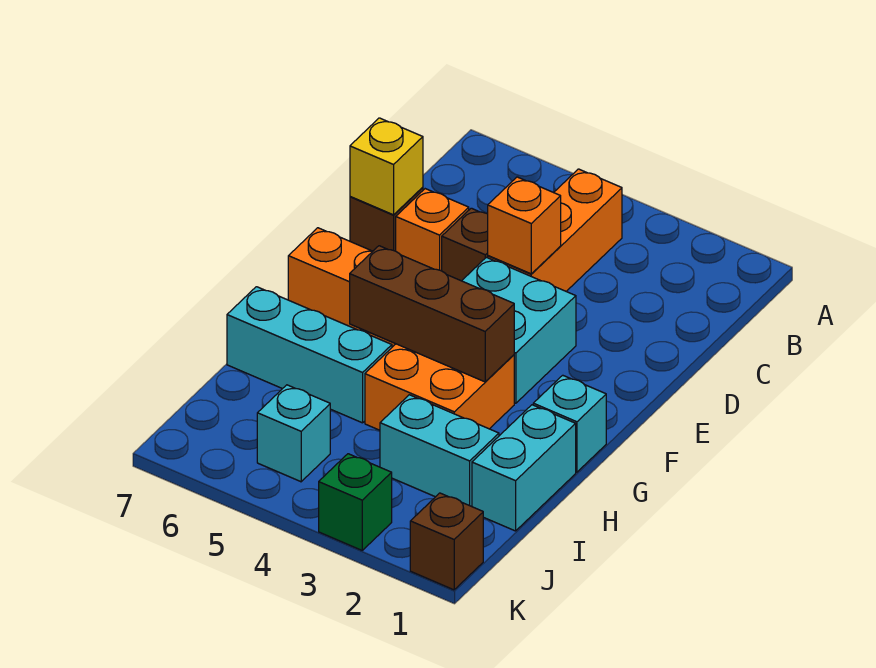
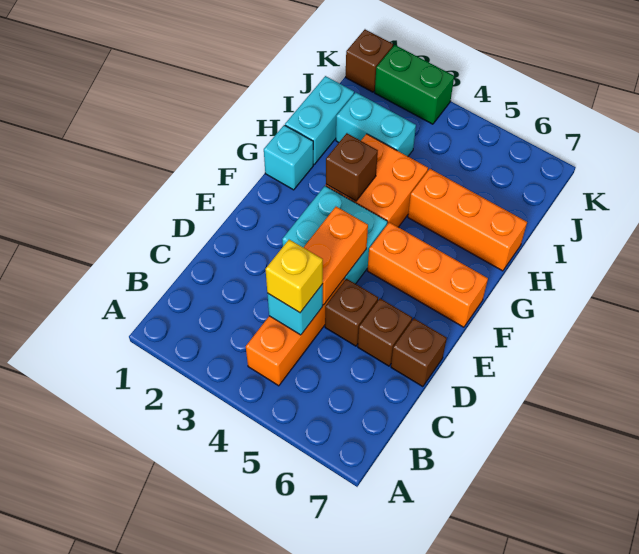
orange brick D4 level 2 -> orange brick D4:E4 level 2
orange brick D6 level 1 -> brown brick D6 level 1
yellow brick D7 level 2 -> yellow brick C4 level 3
brown brick G3:G5 level 2 -> brown brick G3 level 2
cyan brick H5:H7 level 1 -> orange brick H5:H7 level 1
cyan brick J5 level 1 -> cyan brick C4 level 2
green brick K3 level 1 -> green brick K2:K3 level 1

